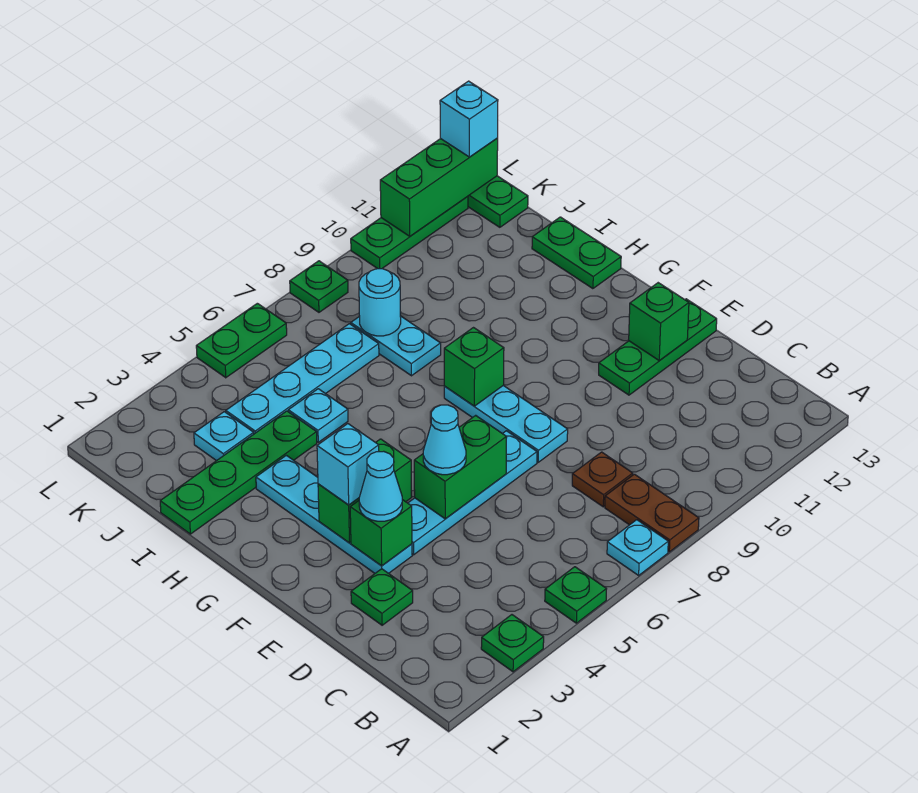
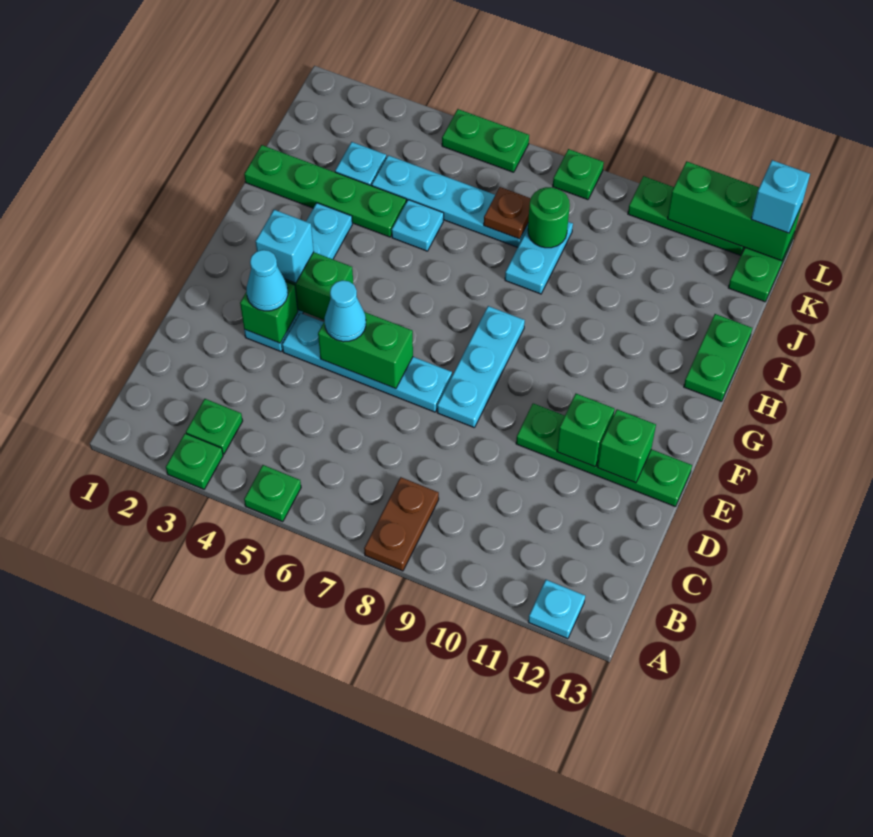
cyan plate A7 level 1 -> cyan plate A12 level 1
brown plate C8 level 1 -> brown plate J7 level 2
green plate D2 level 1 -> green plate B3 level 1
green plate E11:E13 level 1 -> green plate E10:E13 level 1
green brick G8 level 2 -> green brick E11 level 2
cyan round brick J8 level 2 -> green round brick J8 level 2

